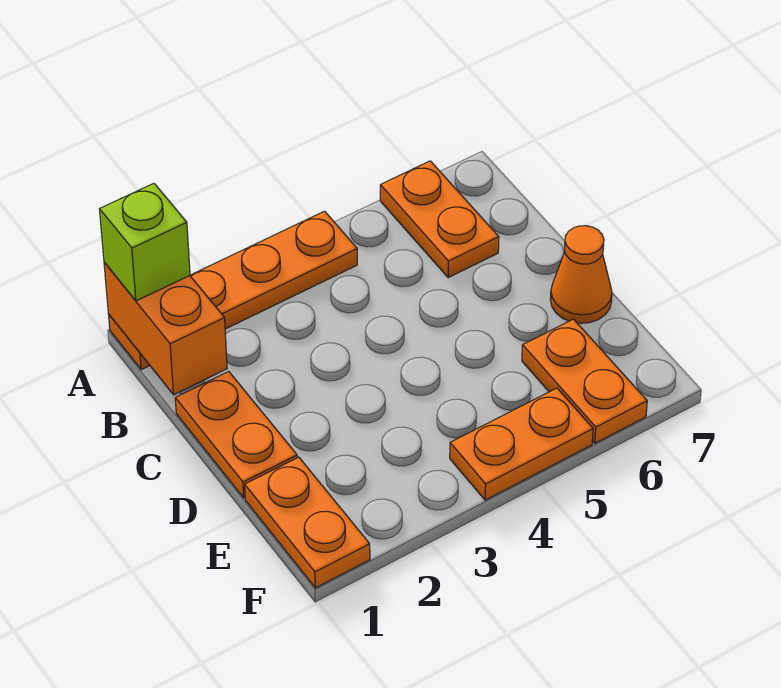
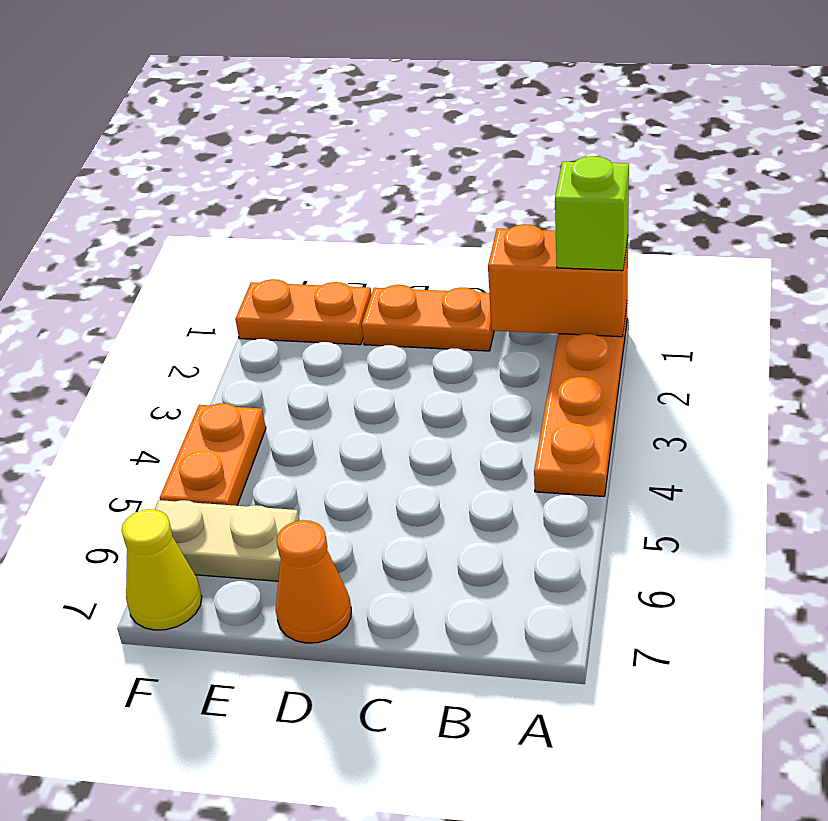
orange plate A6:B6 level 1 -> none
orange plate E6:F6 level 1 -> tan plate E6:F6 level 1
none -> yellow cone F7 level 1

